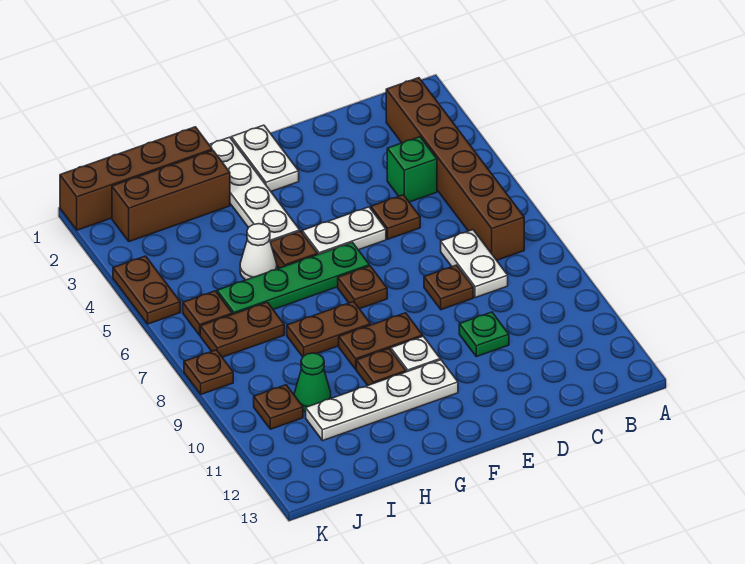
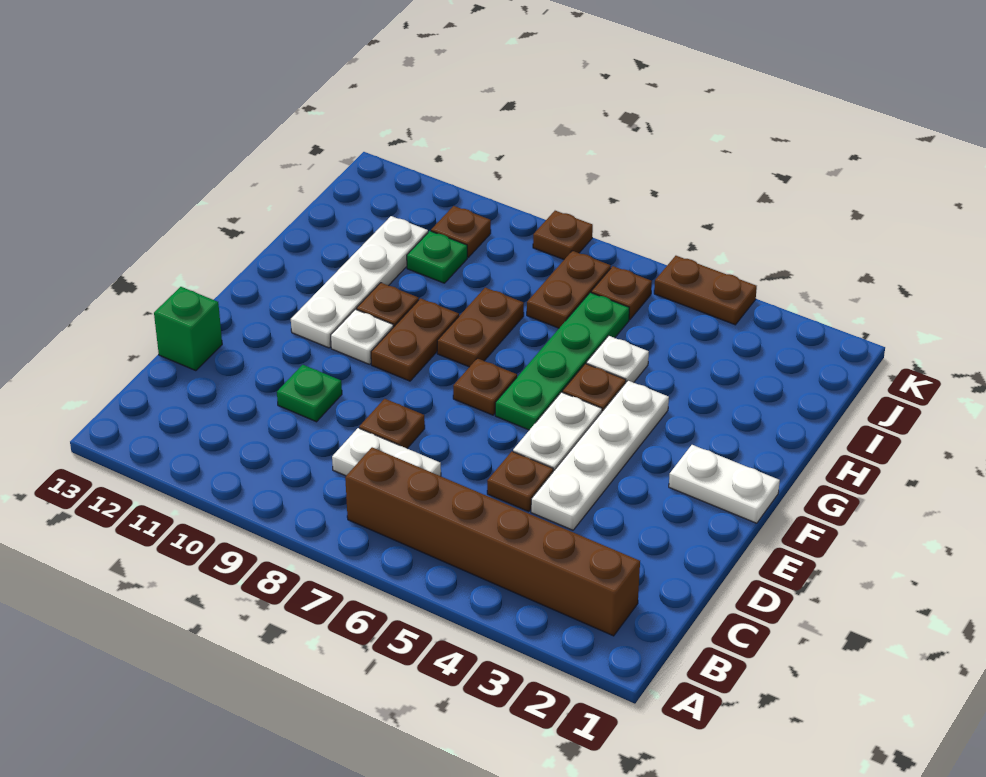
green brick C4 level 1 -> green brick D13 level 1
white plate G1:G4 level 1 -> white plate D4:G4 level 1
brown brick H1:K1 level 1 -> none
brown brick H2:J2 level 1 -> none
white cone H5 level 1 -> white plate H5 level 1
green cone I10 level 1 -> green plate I10 level 1

